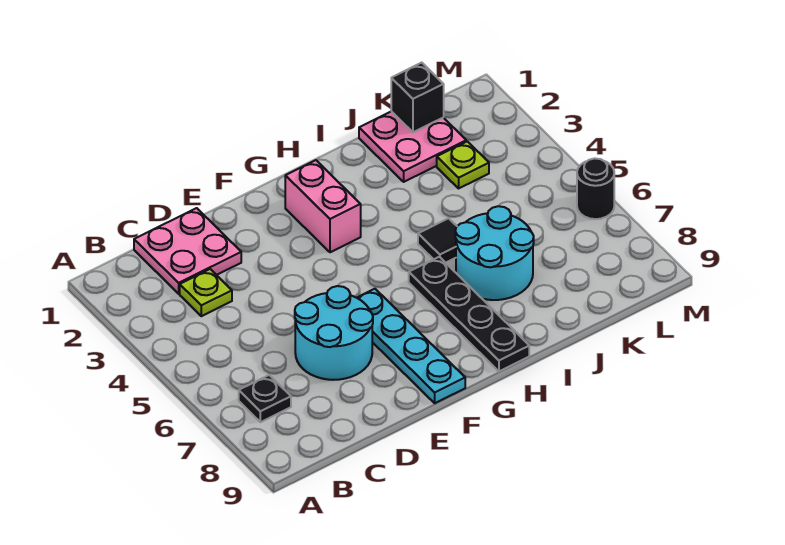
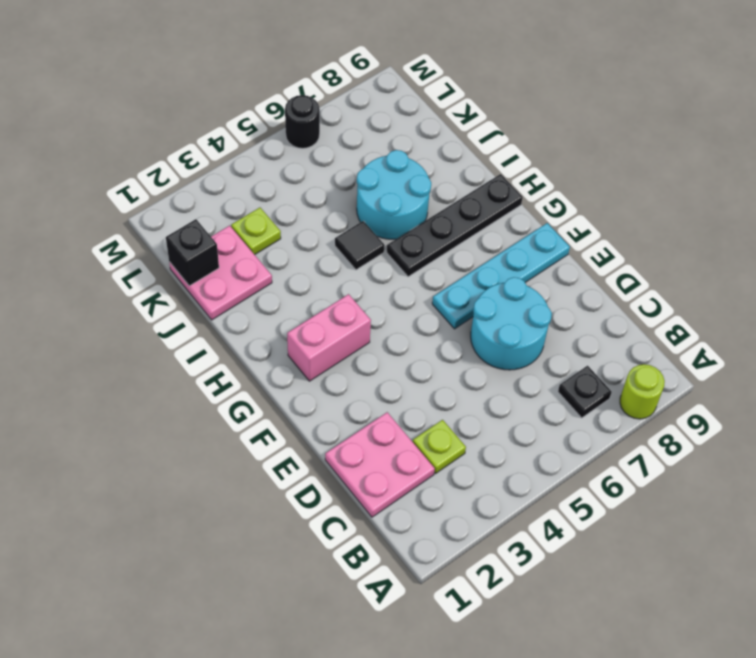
none -> lime round brick A8 level 1

